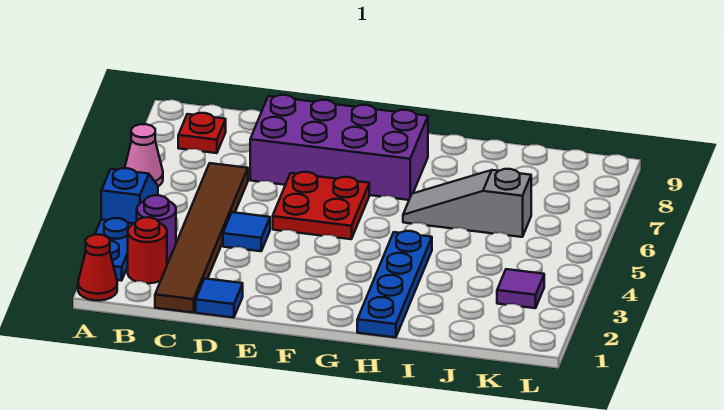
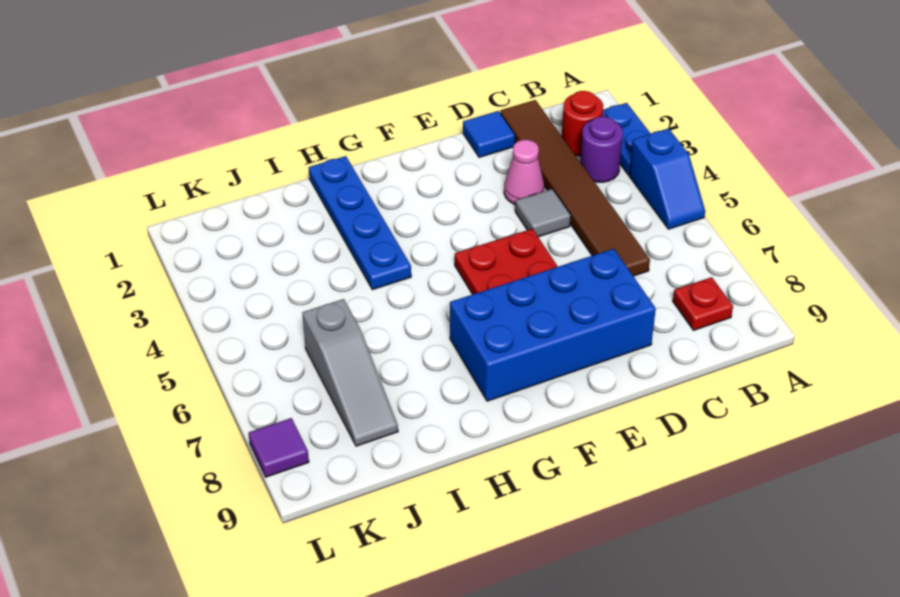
red cone A1 level 1 -> none
pink cone A6 level 1 -> pink cone D3 level 1
blue tile D4 level 1 -> grey tile D4 level 1
purple brick D7:G8 level 1 -> blue brick D7:G8 level 1
grey slope H6:J6 level 1 top J -> grey slope J6:J8 level 1 top 6
purple tile K3 level 1 -> purple tile L8 level 1

